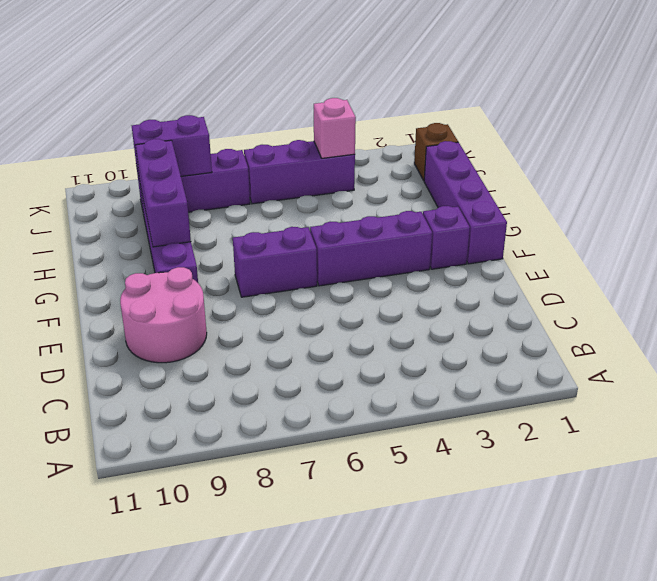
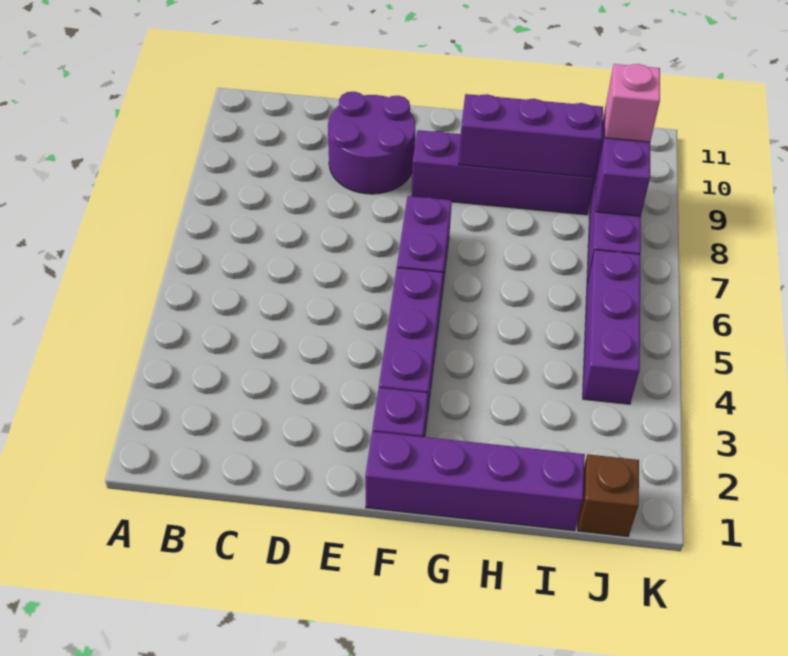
pink round brick D9:E10 level 1 -> purple round brick D9:E10 level 1
pink brick J4 level 2 -> pink brick J9 level 3

